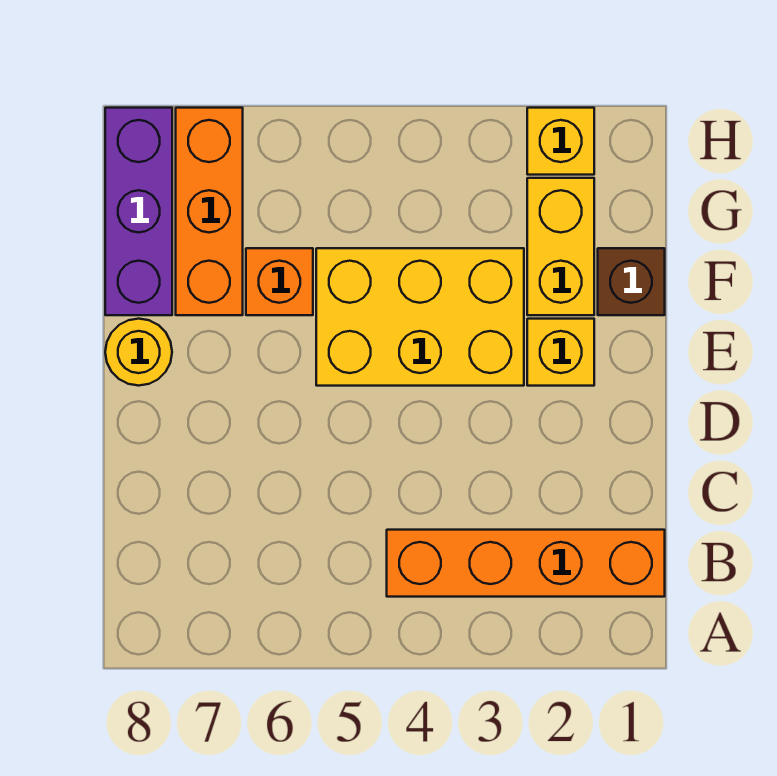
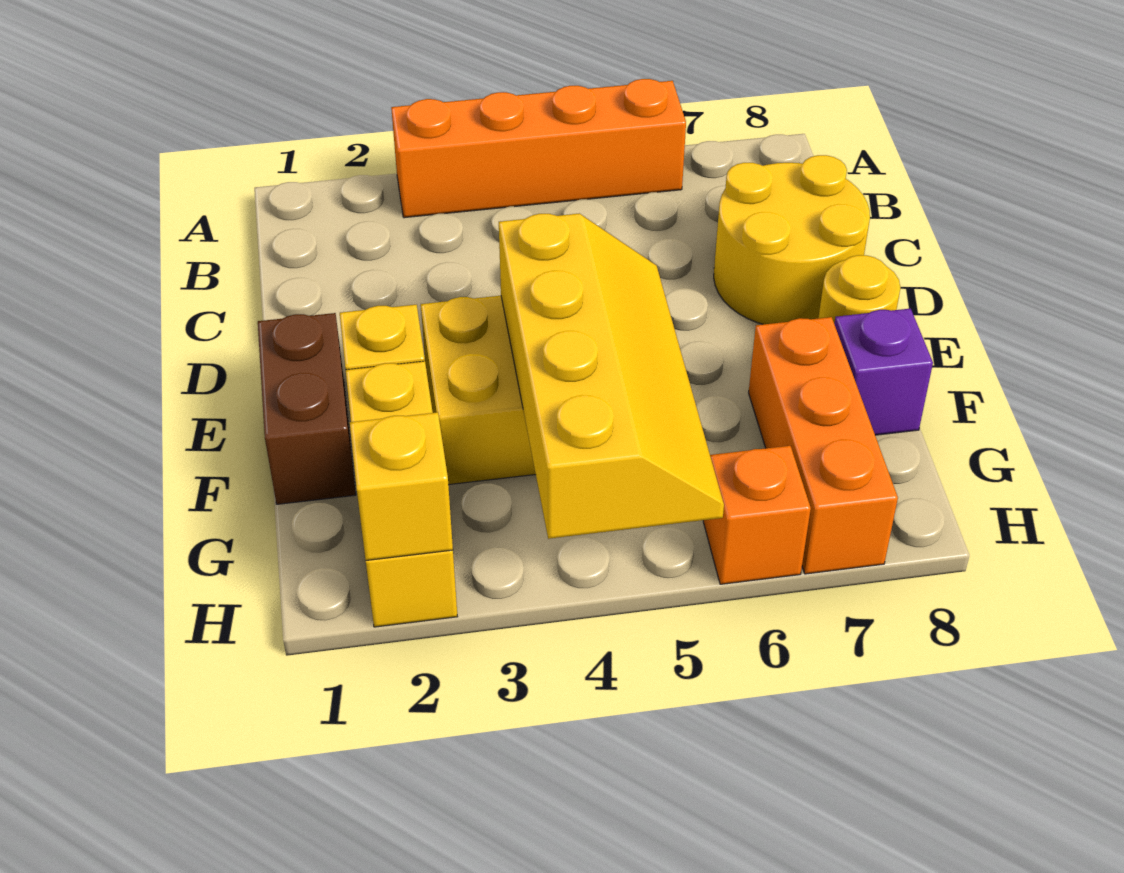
orange brick B1:B4 level 1 -> orange brick A3:A6 level 1
none -> yellow round brick C7:D8 level 1
none -> yellow slope E4:H5 level 2 top 4
brown brick F1 level 1 -> brown brick E1:F1 level 1
orange brick F6 level 1 -> orange brick H6 level 1
purple brick F8:H8 level 1 -> purple brick F8 level 1
none -> yellow brick H2 level 2

